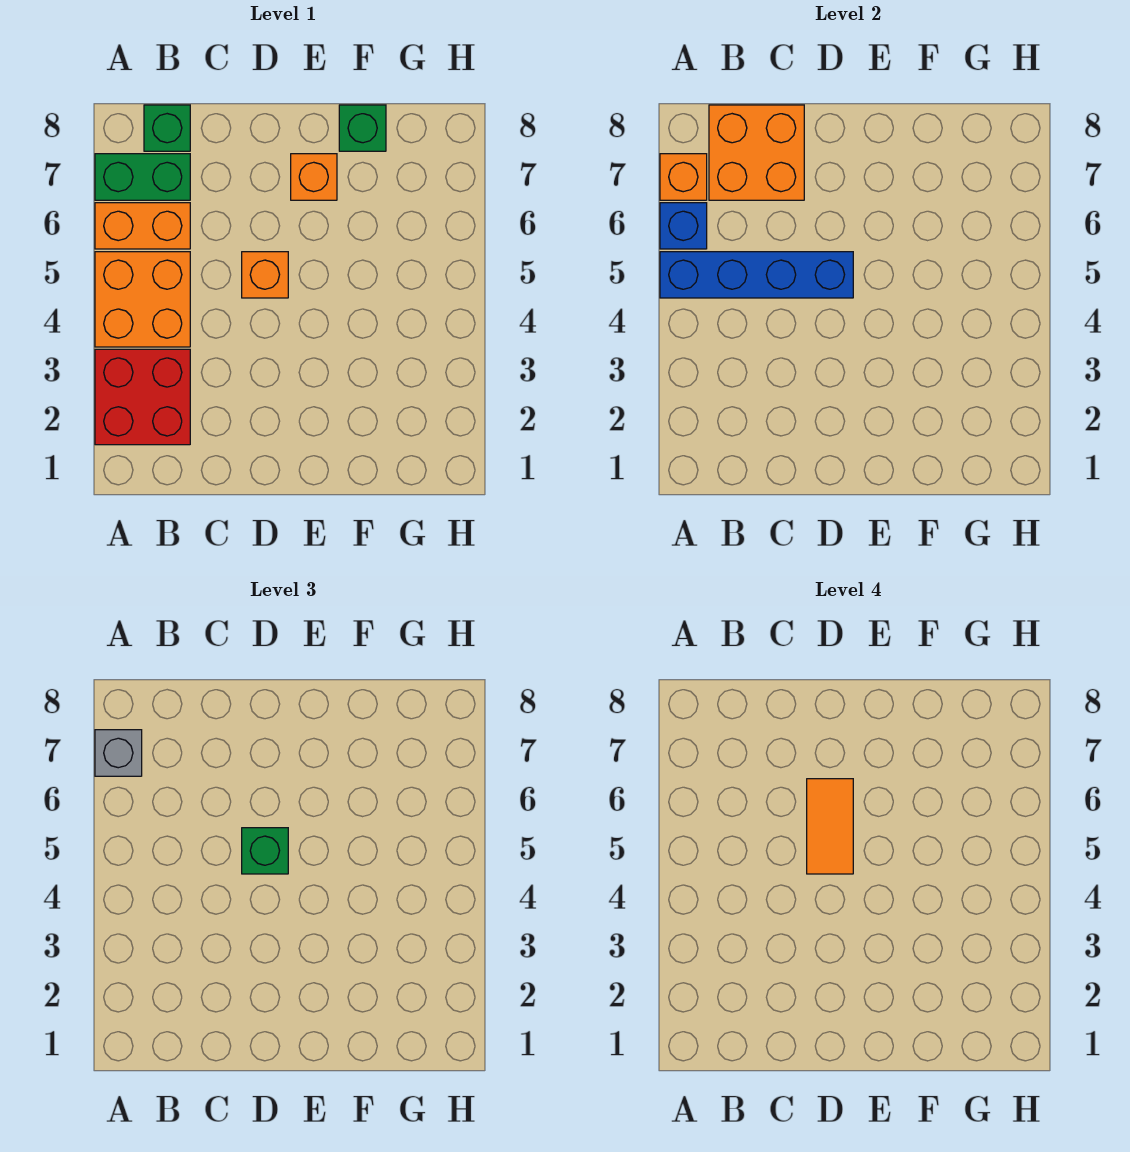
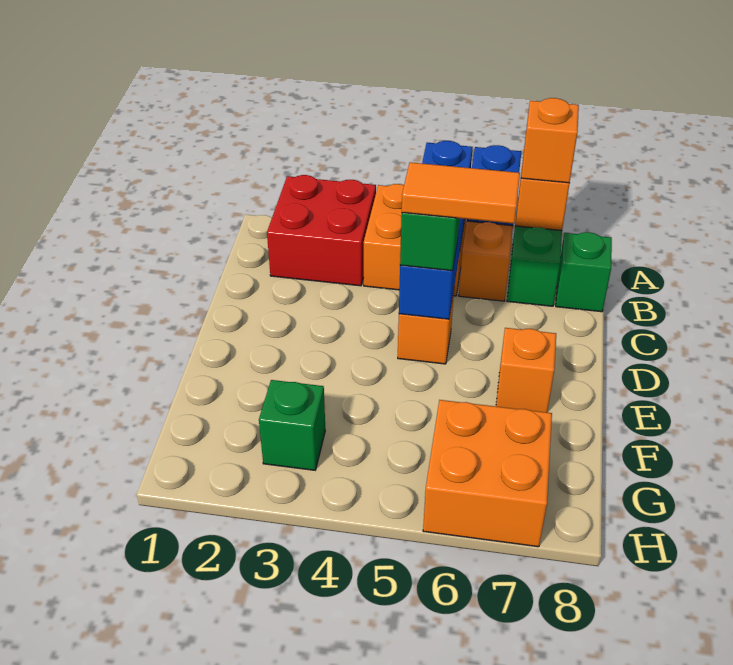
grey brick A7 level 3 -> orange brick A7 level 3
orange brick B7:C8 level 2 -> orange brick G6:H7 level 1
green brick F8 level 1 -> green brick G3 level 1

